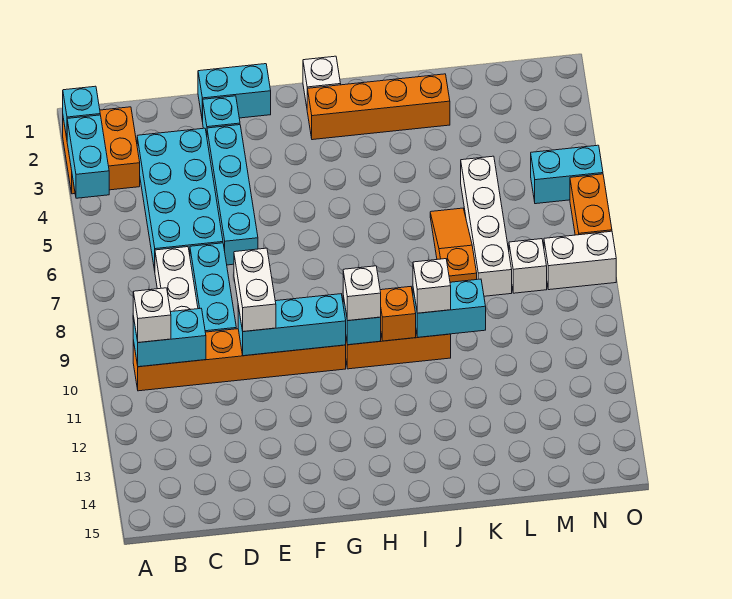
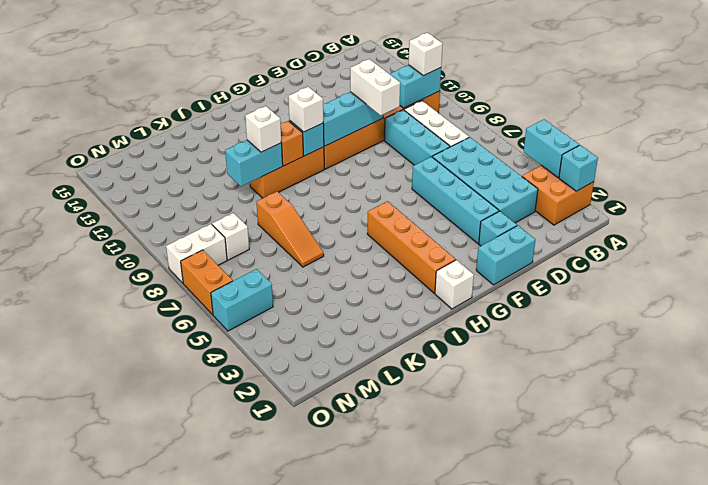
orange brick H2:K2 level 1 -> orange brick H2:H5 level 1
white brick L5:L8 level 1 -> none

